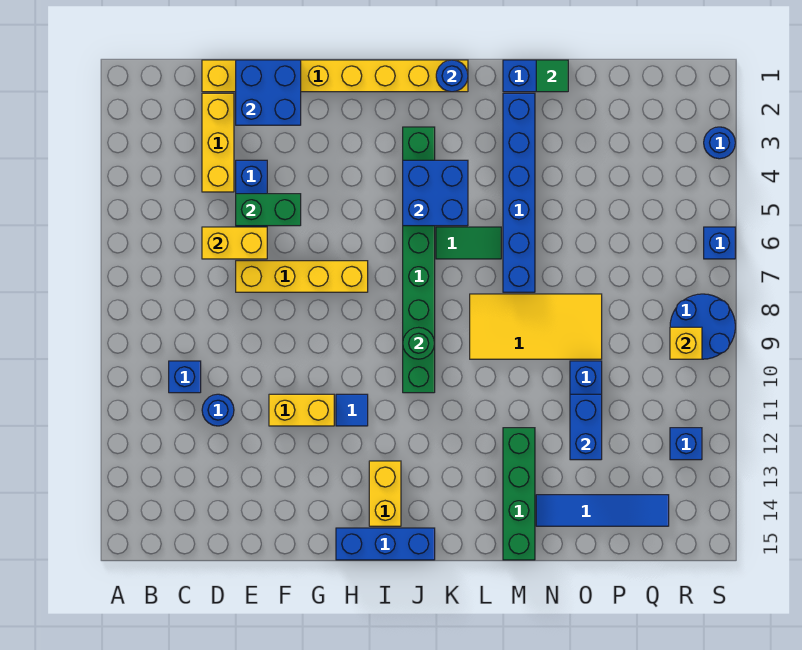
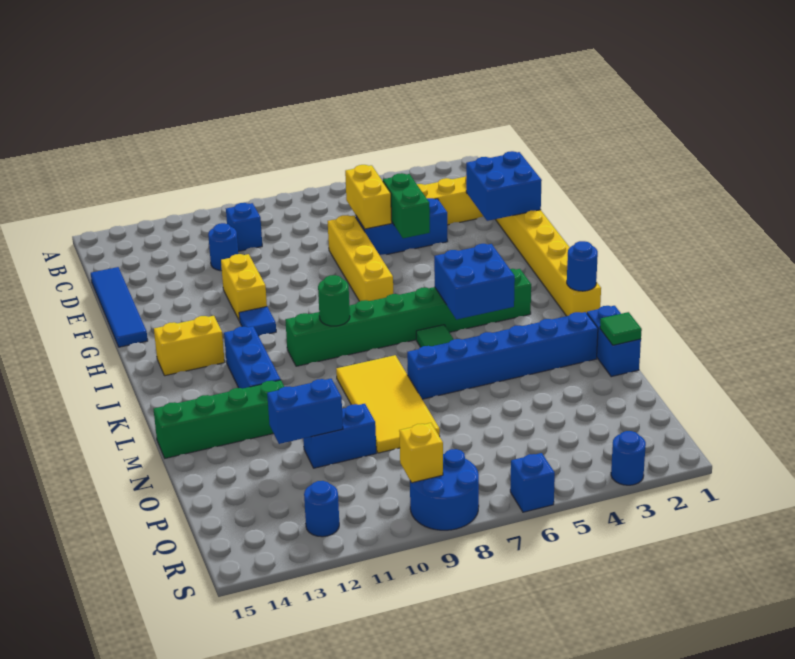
blue brick H15:J15 level 1 -> blue brick J12:L12 level 1
blue tile N14:Q14 level 1 -> blue tile D15:G15 level 1
blue brick R12 level 1 -> blue round brick R12 level 1

